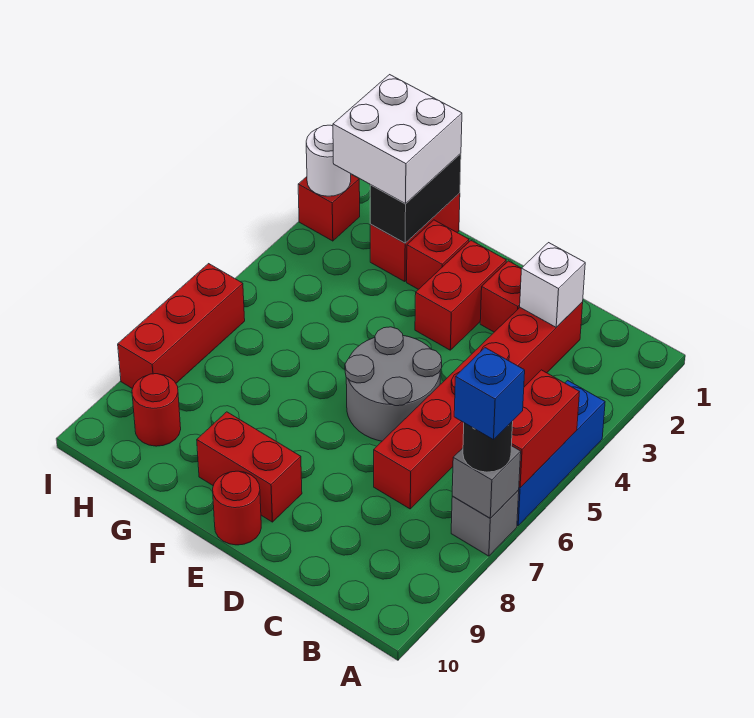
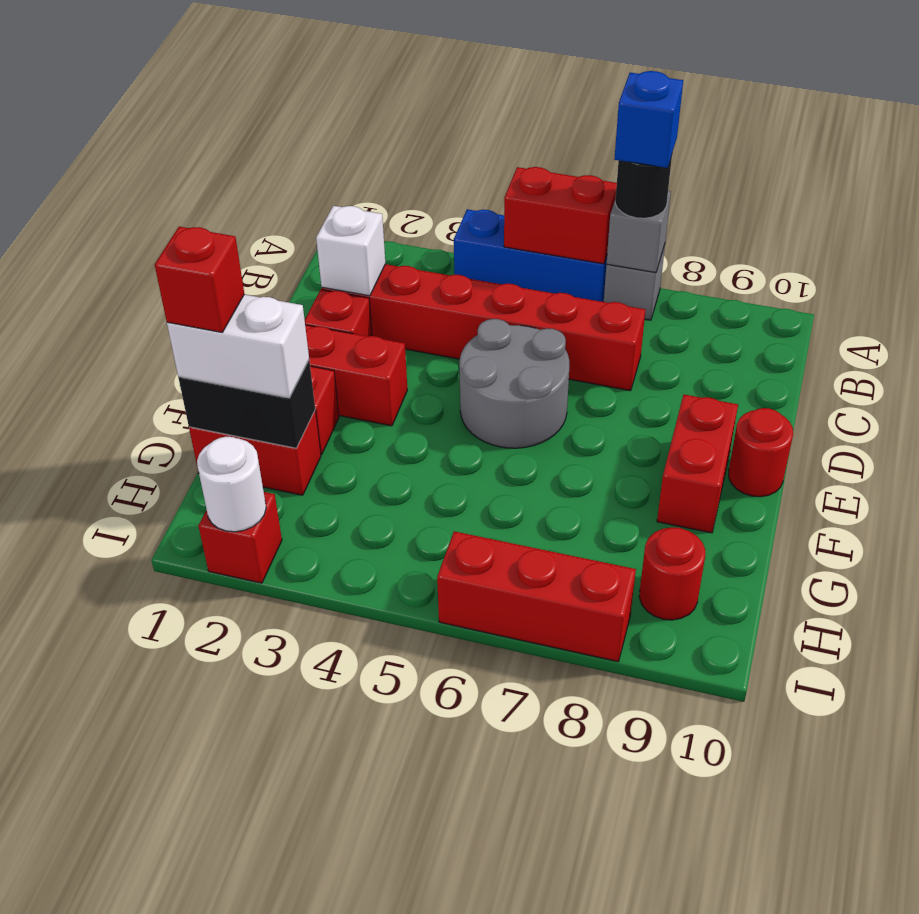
white brick G1:H2 level 3 -> white brick G1:G2 level 3
none -> red brick G1 level 4

